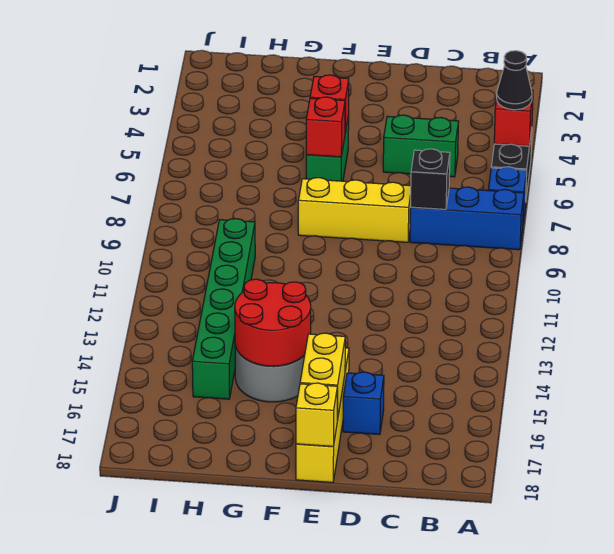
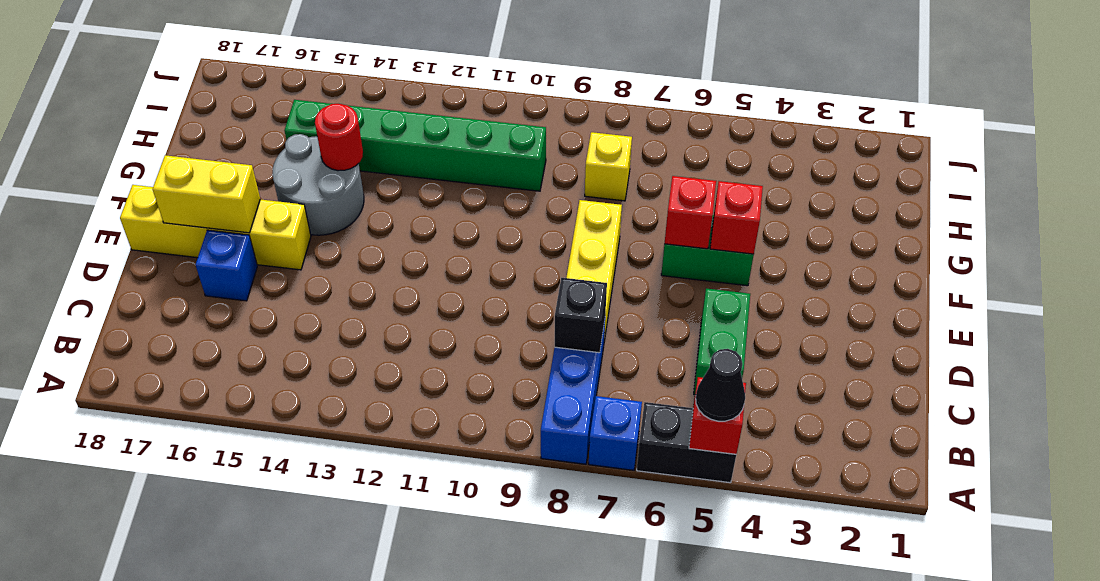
yellow brick E18 level 2 -> yellow brick H8 level 1
red round brick F14:G15 level 2 -> red round brick G14 level 2

